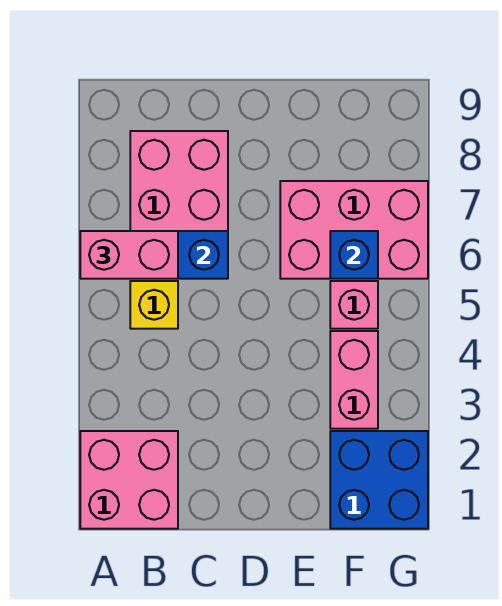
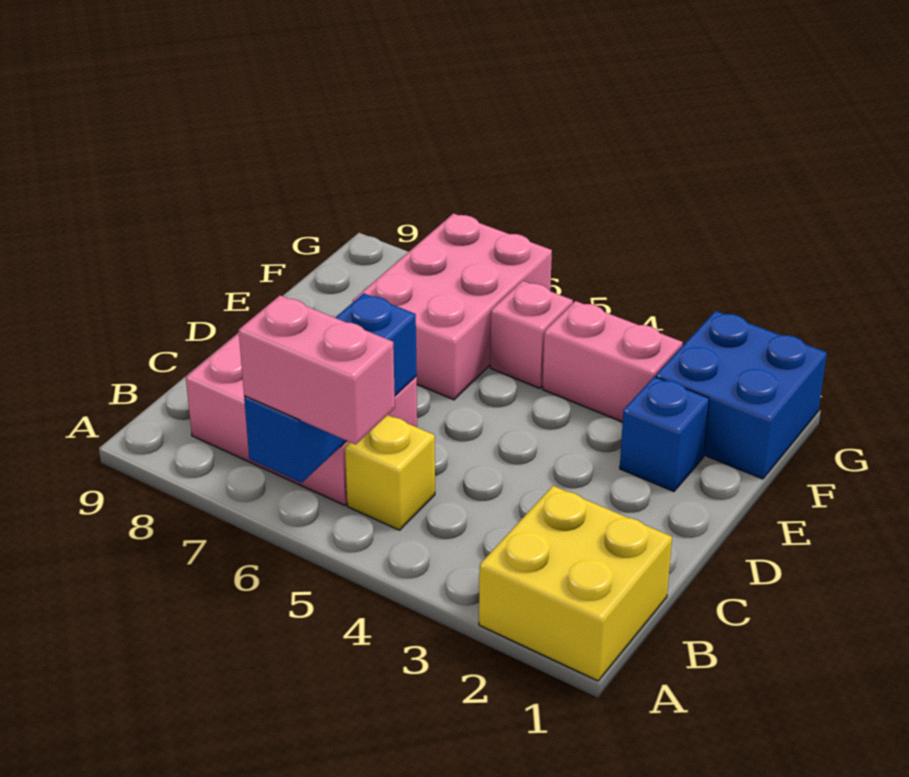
pink brick A1:B2 level 1 -> yellow brick A1:B2 level 1
pink brick A6:B6 level 3 -> pink brick A5:A6 level 3
blue brick F6 level 2 -> blue brick E2 level 1

